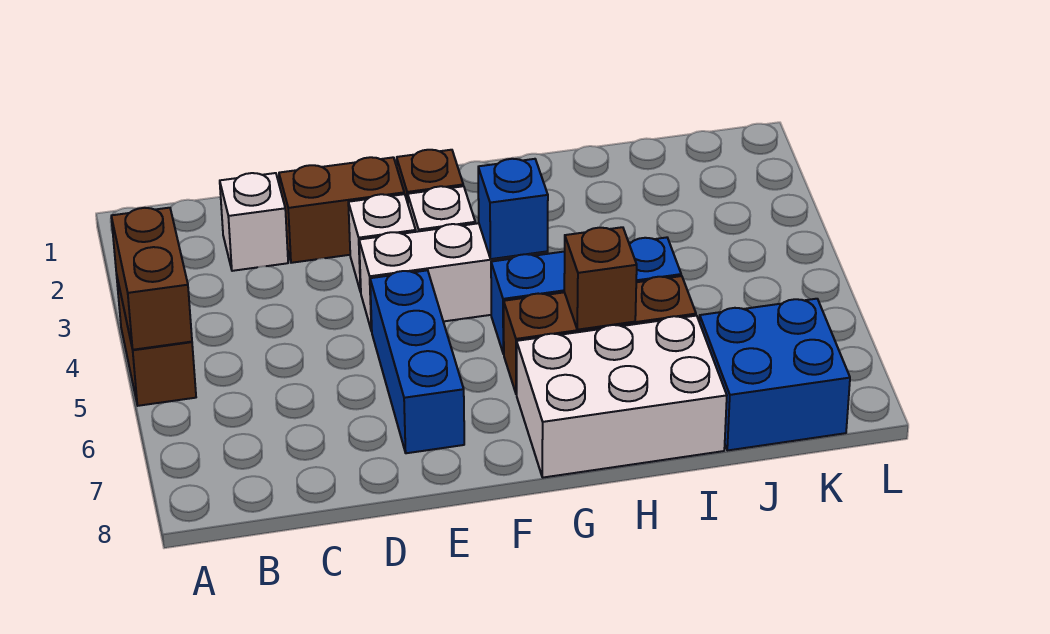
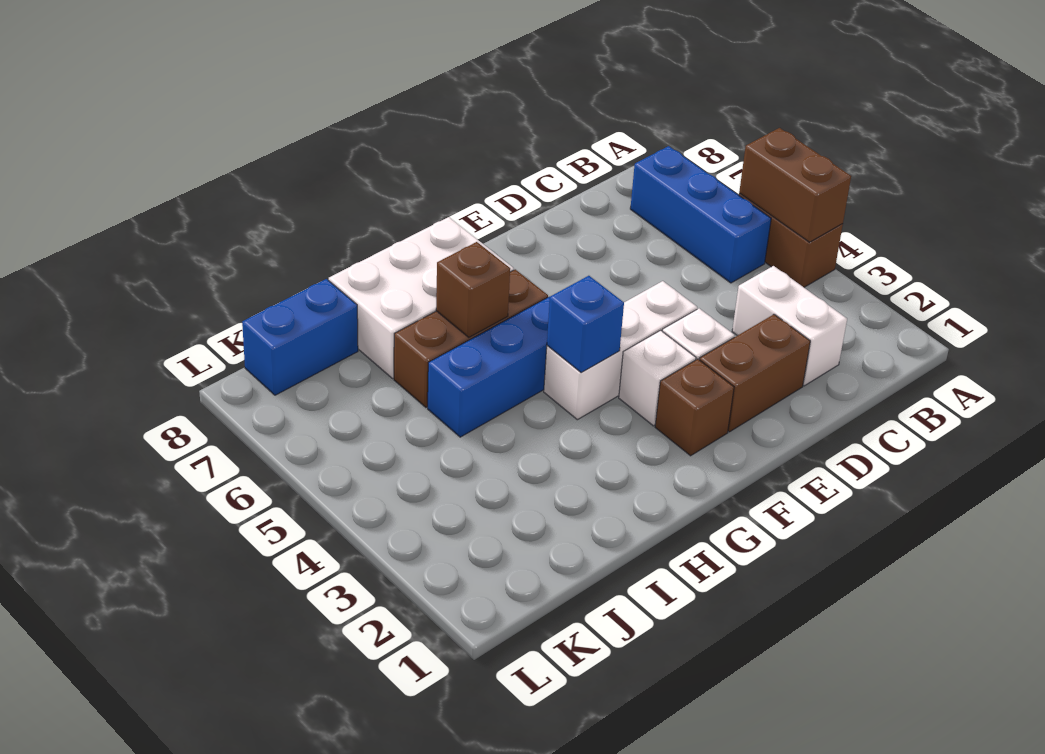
white brick C2 level 1 -> white brick C2:C3 level 1
blue brick E5:E7 level 1 -> blue brick B5:B7 level 1
blue brick J7:K8 level 1 -> blue brick J8:K8 level 1

